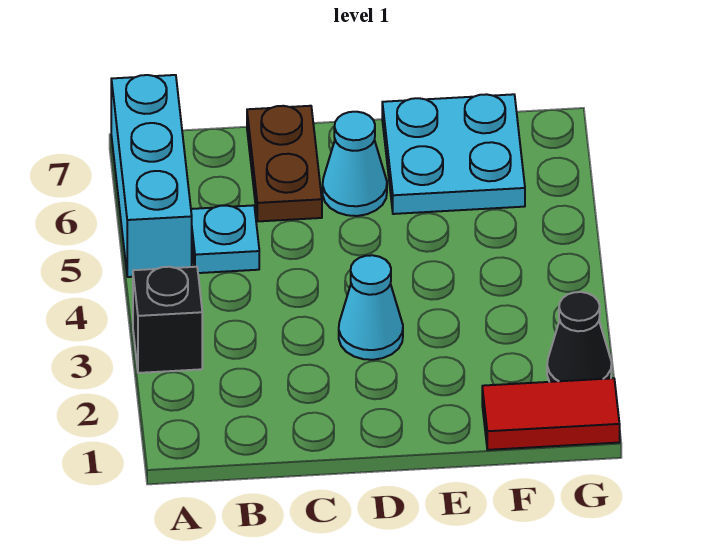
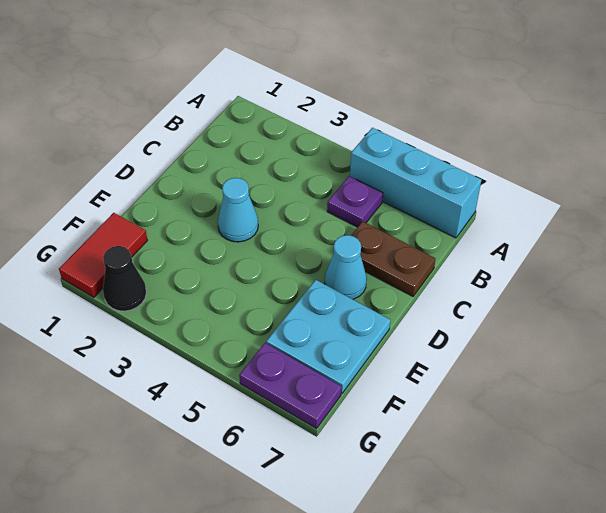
black brick A3 level 1 -> none
cyan plate B5 level 1 -> purple plate B5 level 1
none -> purple plate G6:G7 level 1

